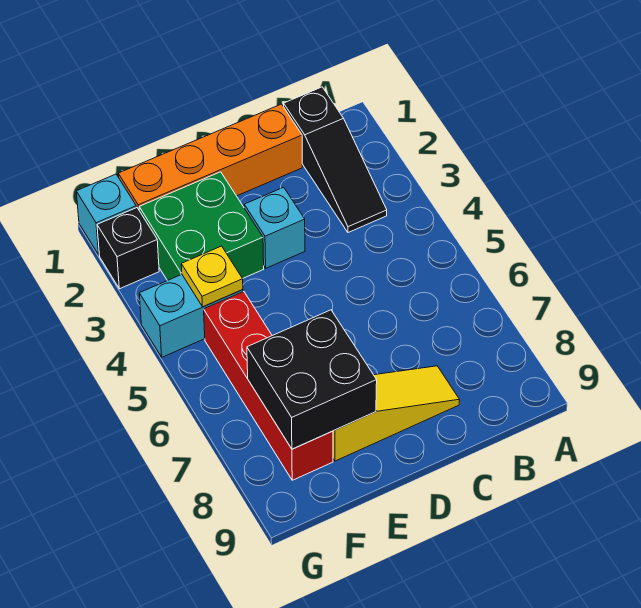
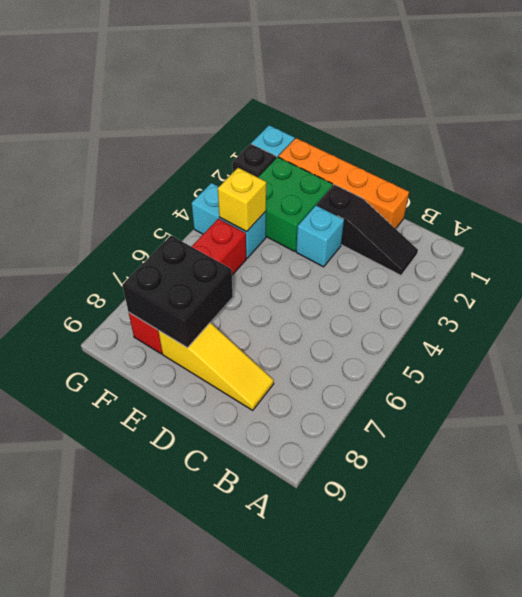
black slope B1:B3 level 1 top 1 -> black slope B2:D2 level 1 top D
yellow plate F4 level 2 -> yellow brick F4 level 2

